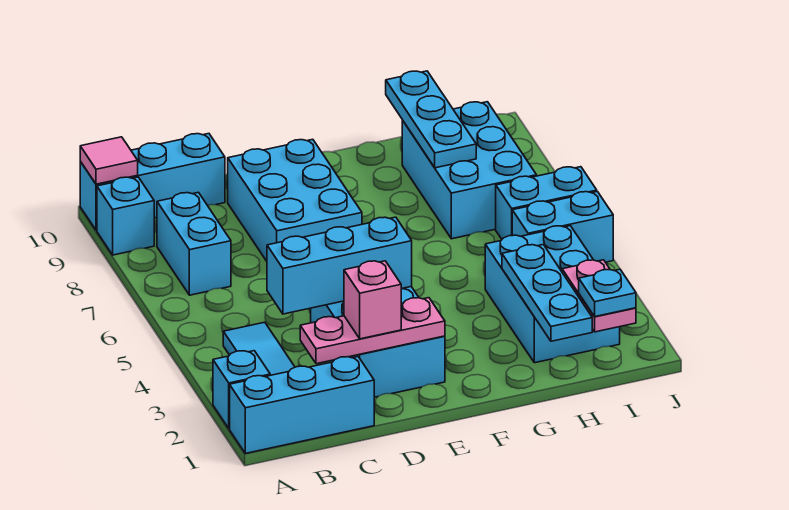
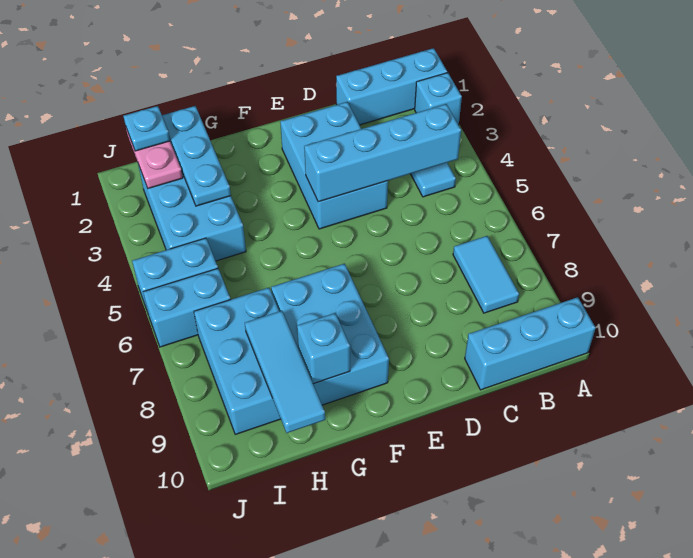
cyan brick A9 level 1 -> cyan brick G9 level 2
pink tile A10 level 2 -> none
cyan brick B7:B8 level 1 -> cyan tile B7:B8 level 1
pink plate C2:E2 level 2 -> none
cyan brick C4:E4 level 2 -> cyan brick B4:E4 level 2
pink brick D2 level 3 -> none
cyan brick D7:E9 level 1 -> cyan brick F7:G9 level 1
cyan plate H8:H10 level 2 -> cyan tile H8:H10 level 2

